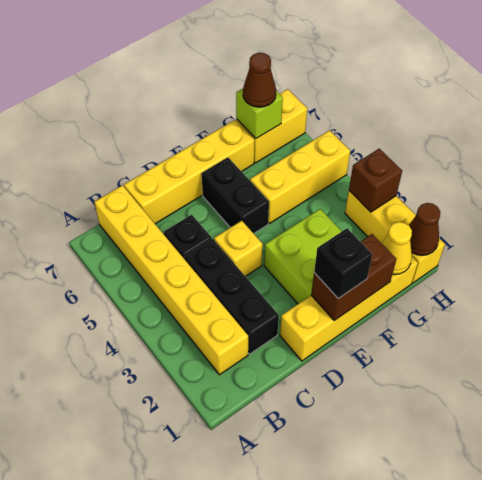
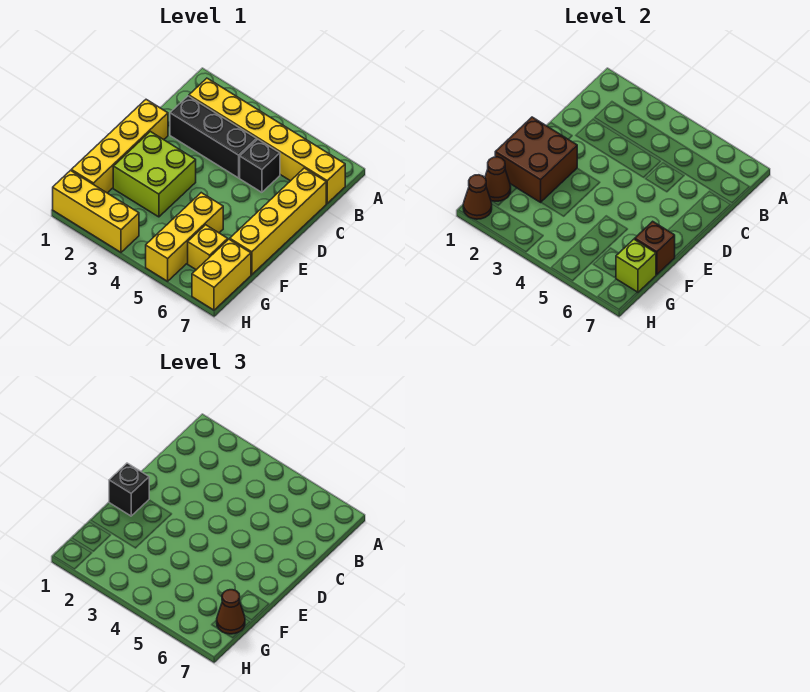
yellow brick D4 level 1 -> yellow brick G6 level 1
brown brick E1:F1 level 2 -> brown brick E1:F2 level 2
black brick E5:E6 level 1 -> none
yellow cone G1 level 2 -> brown cone G1 level 2
brown brick H3 level 2 -> brown brick F7 level 2

